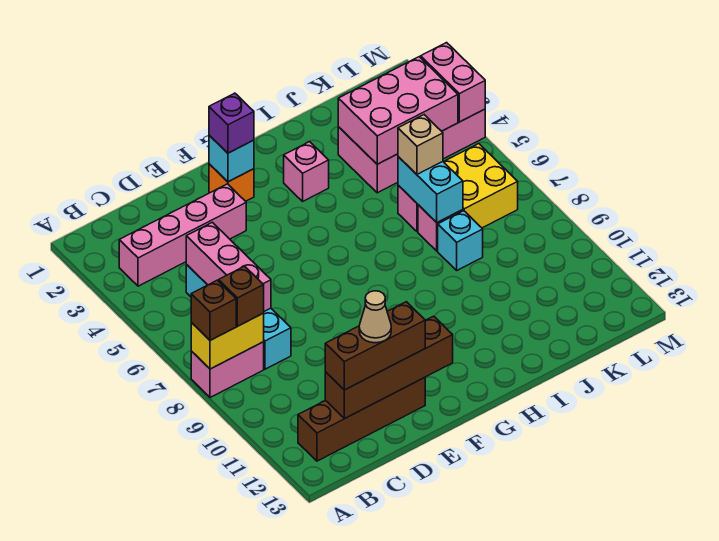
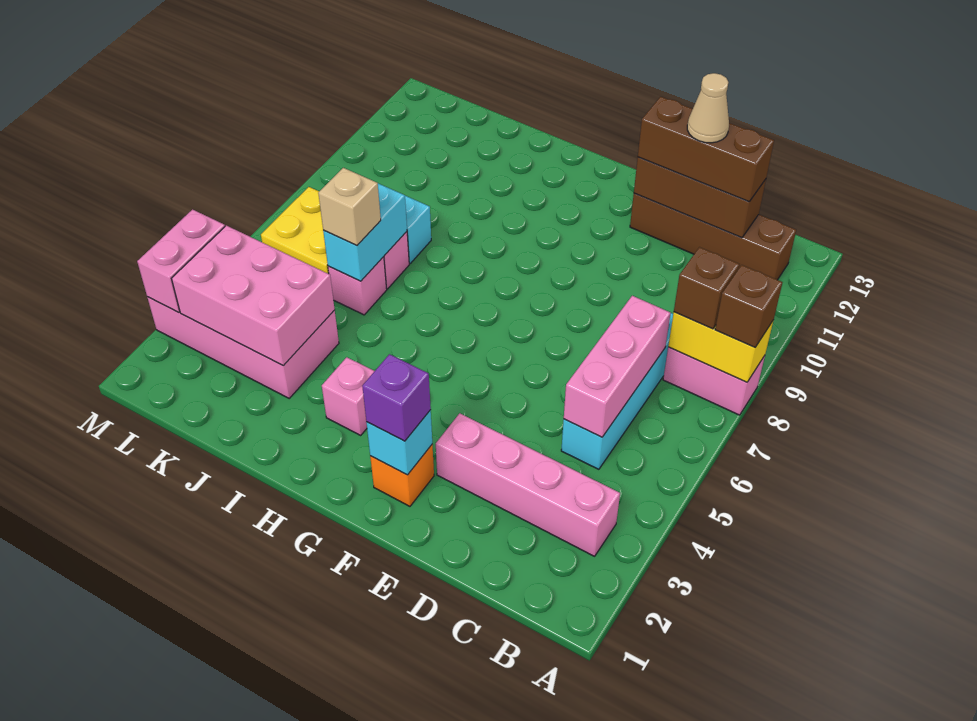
brown brick C12:F12 level 2 -> brown brick C12:E12 level 2

